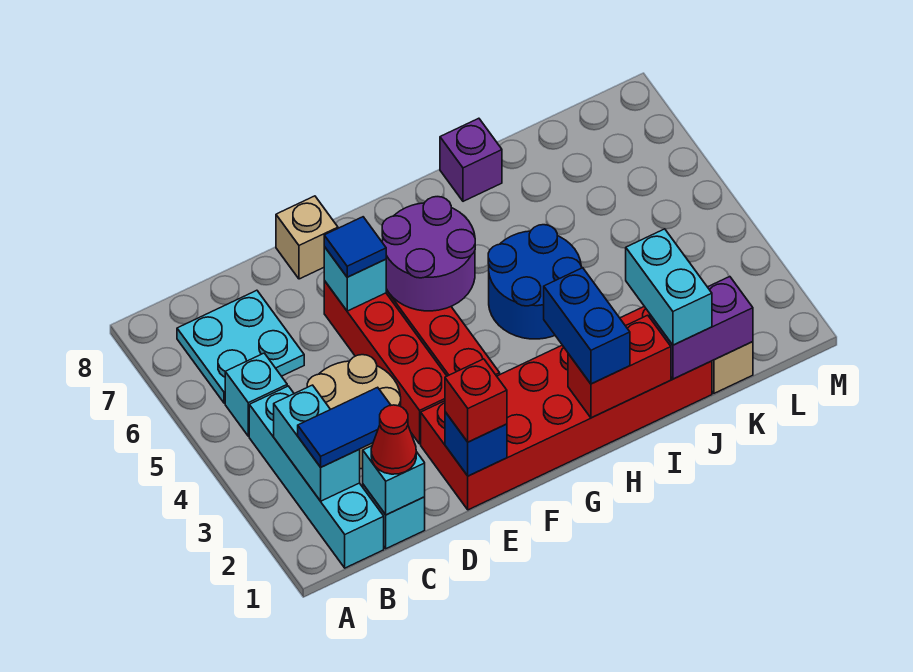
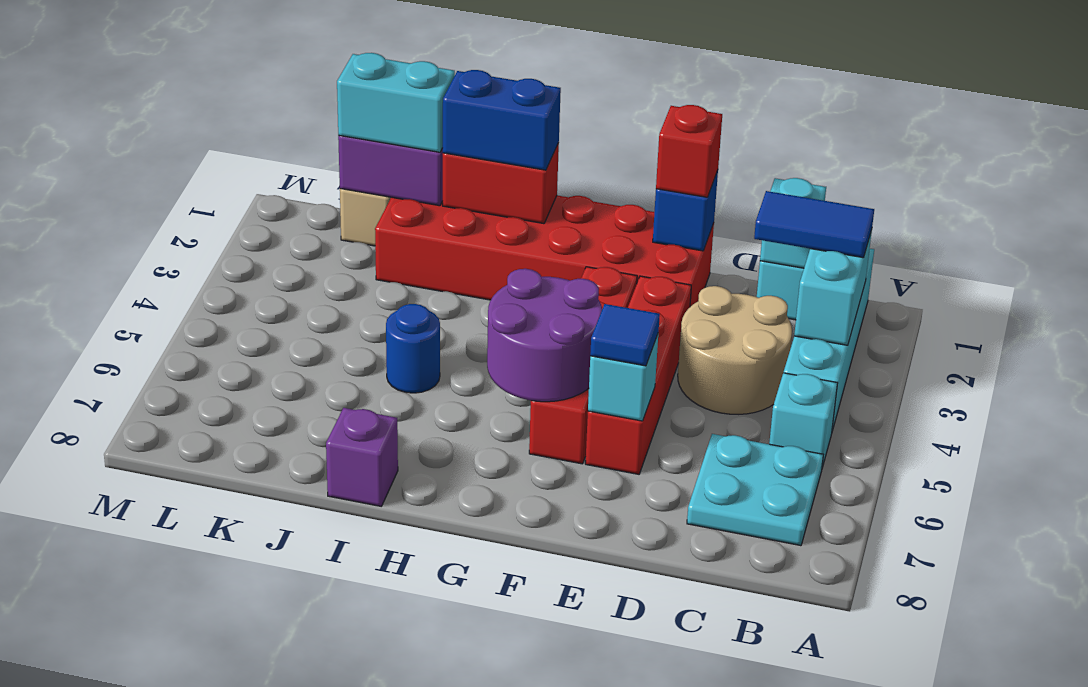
red cone C1 level 3 -> none
tan brick E8 level 1 -> none
blue brick H1:H2 level 3 -> blue brick H1:I1 level 3
blue round brick H4:I5 level 1 -> blue round brick I5 level 1
cyan brick J1:J2 level 3 -> cyan brick J1:K1 level 3

